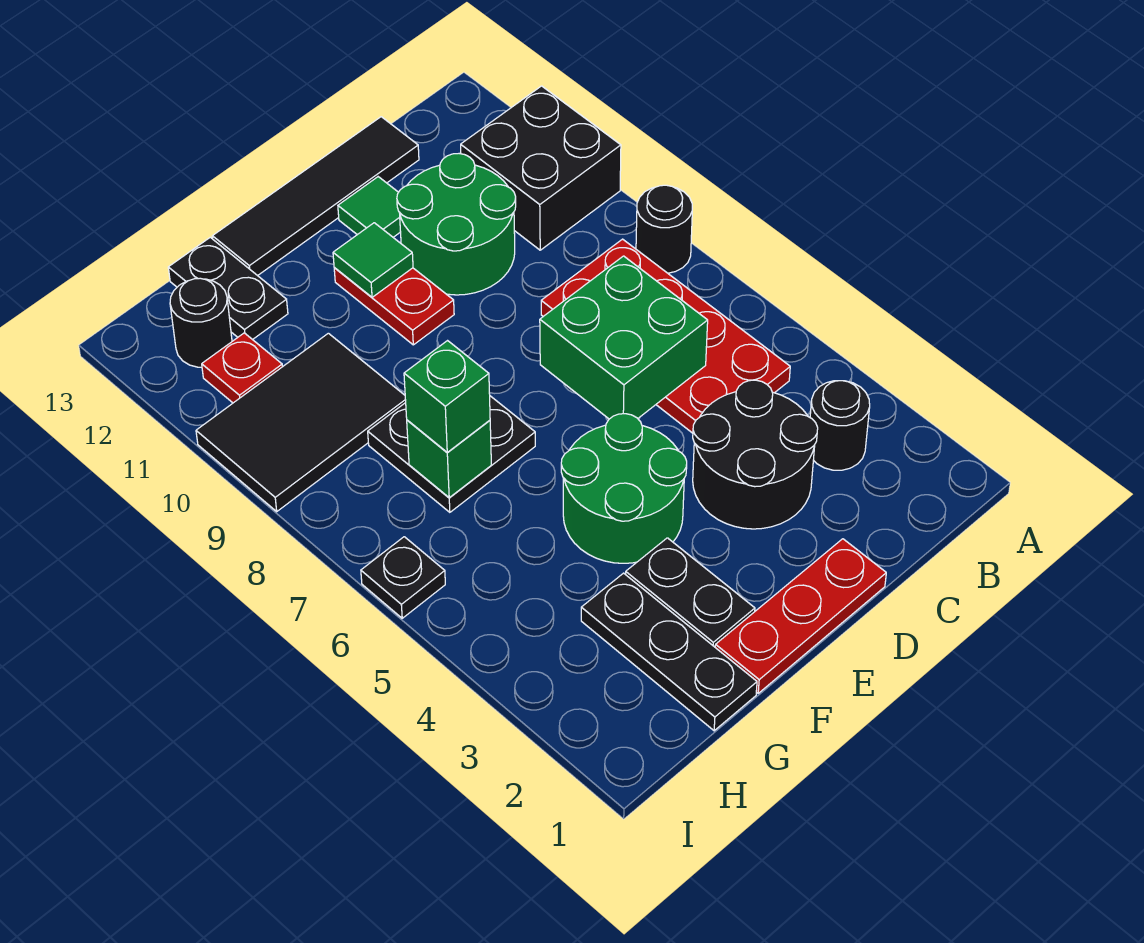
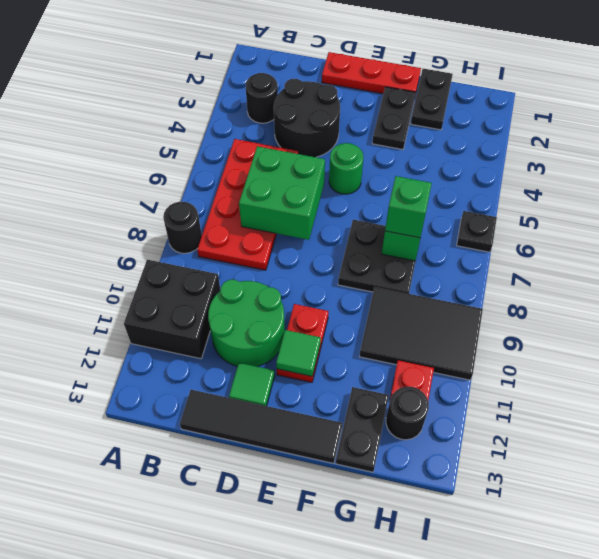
green round brick E4:F5 level 1 -> green round brick E5 level 1
black plate G1:G3 level 1 -> black plate G1:G2 level 1

